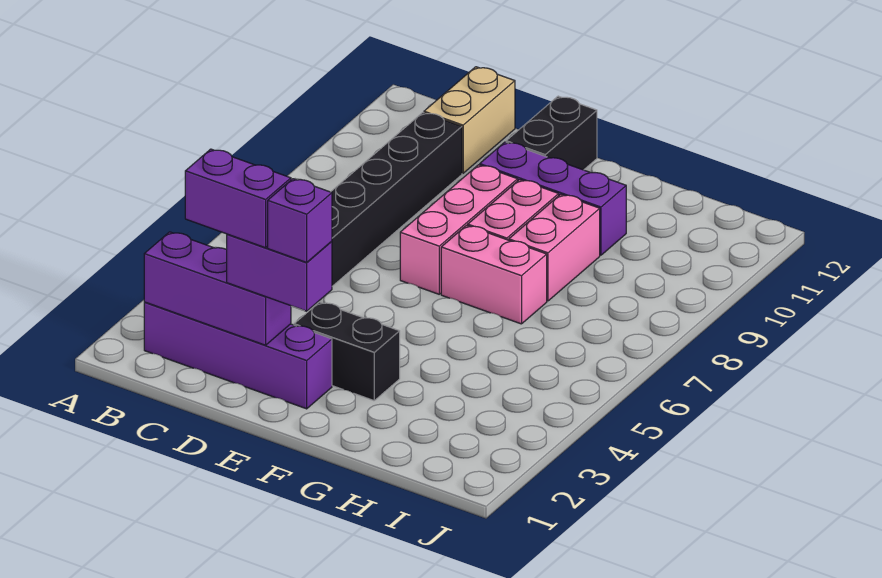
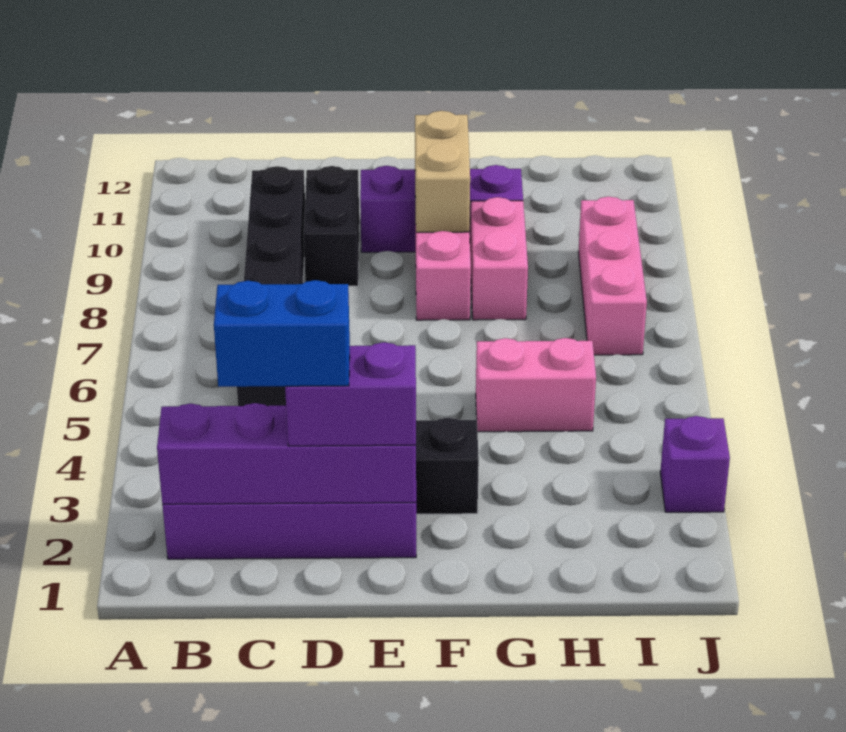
purple brick B2:D2 level 2 -> purple brick B2:E2 level 2
purple brick C2:D2 level 4 -> blue brick C2:D2 level 4
tan brick C11:C12 level 1 -> tan brick F9:F10 level 2
purple brick E2 level 4 -> purple brick J3 level 1
pink brick E7:E9 level 1 -> pink brick I7:I9 level 1
black brick E11:E12 level 1 -> black brick D9:D10 level 1
pink brick F7:G7 level 1 -> pink brick G5:H5 level 1

